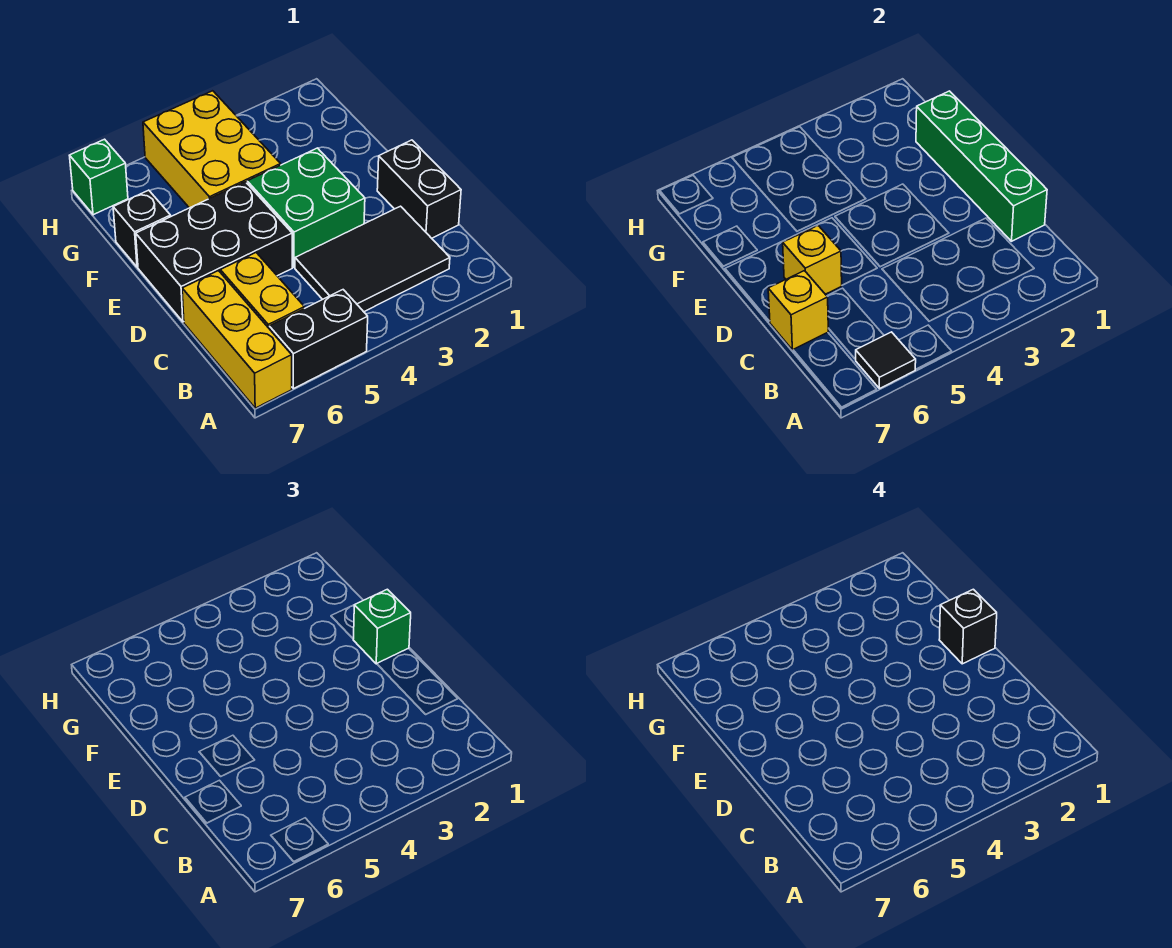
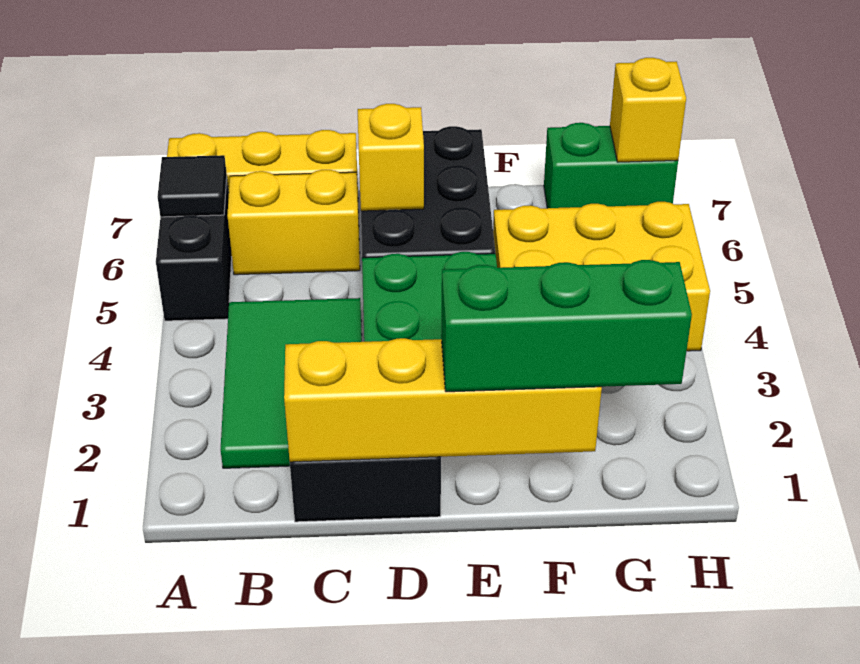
black tile B2:C4 level 1 -> green tile B2:C4 level 1
green brick C1:F1 level 2 -> yellow brick C1:F1 level 2
yellow brick C7 level 2 -> yellow brick H7 level 2
green brick E1 level 3 -> green brick E1:G1 level 3
black brick E1 level 4 -> none
black brick F7 level 1 -> none
green brick H7 level 1 -> green brick G7:H7 level 1

